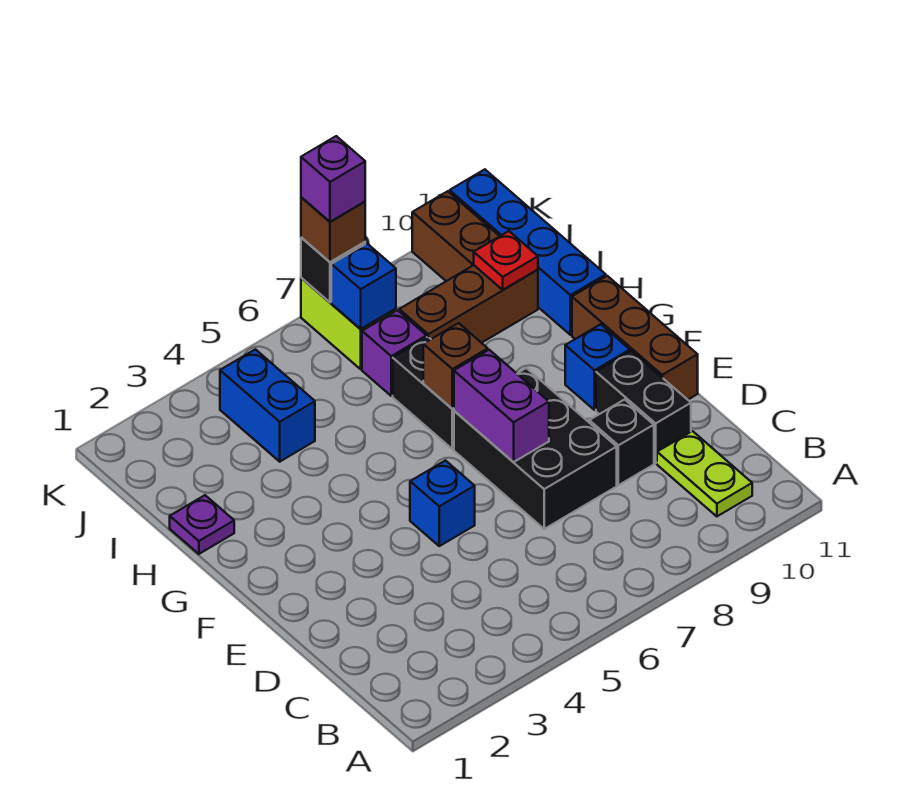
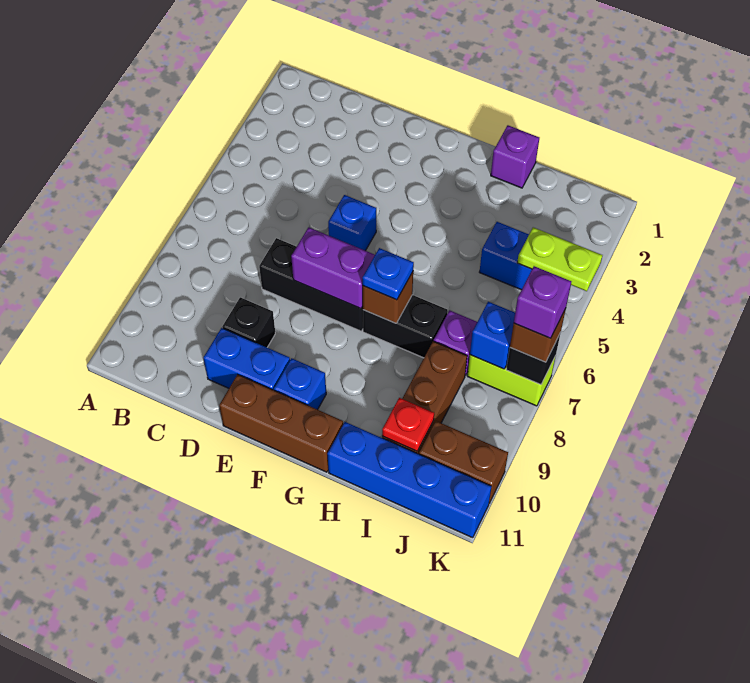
lime plate B10:C10 level 1 -> lime plate J4:K4 level 2
black brick D7:F8 level 1 -> black brick D7:F7 level 1
black brick D10:E10 level 1 -> blue brick D10:E10 level 1
none -> blue plate G7 level 3
purple plate H1 level 1 -> purple brick H1 level 1

